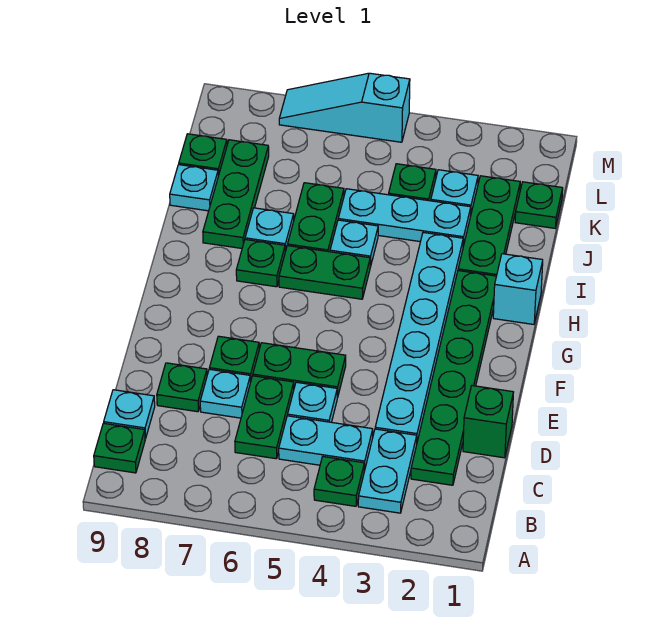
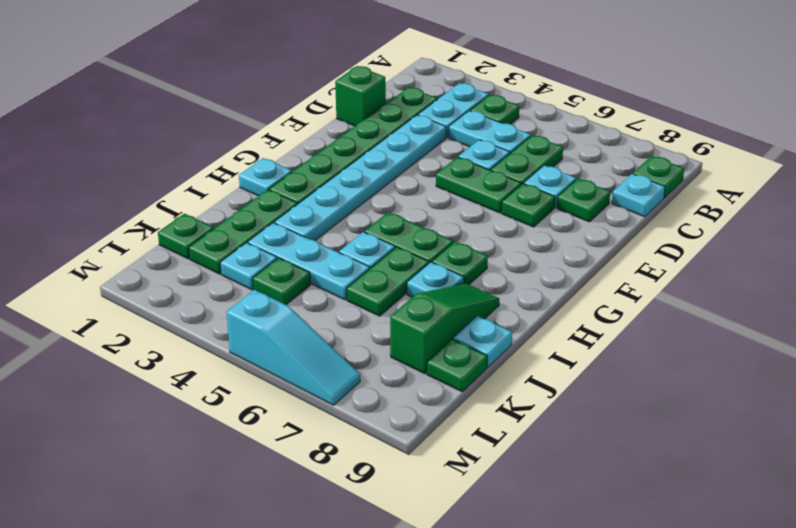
cyan brick H1 level 1 -> cyan plate H1 level 1
green plate I8:K8 level 1 -> green slope I8:K8 level 1 top K

